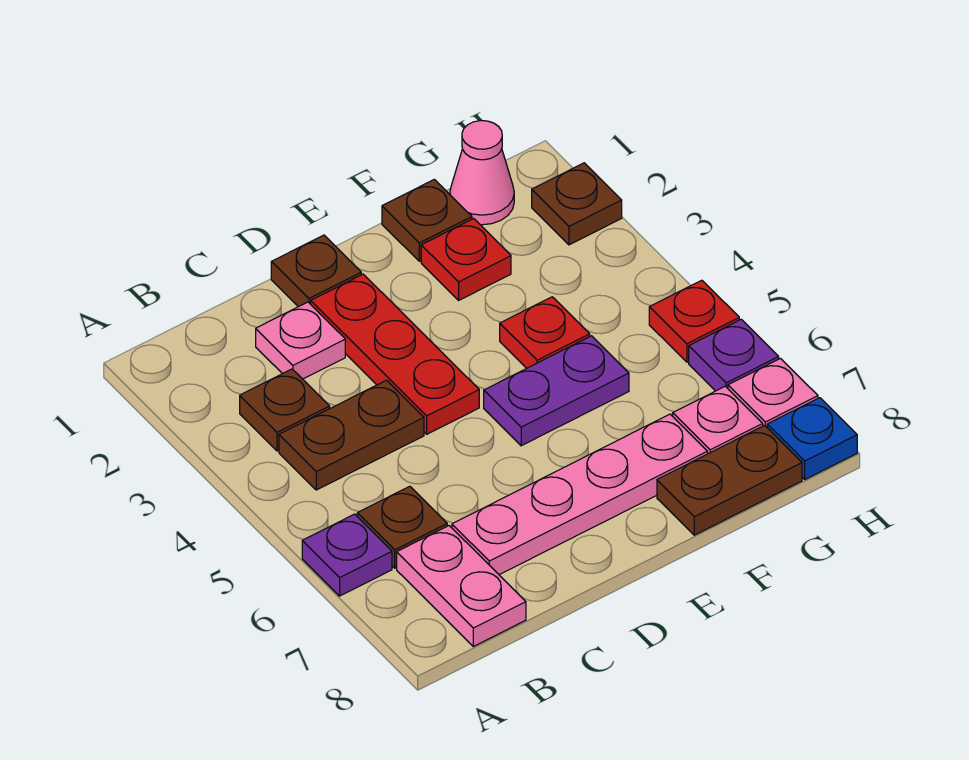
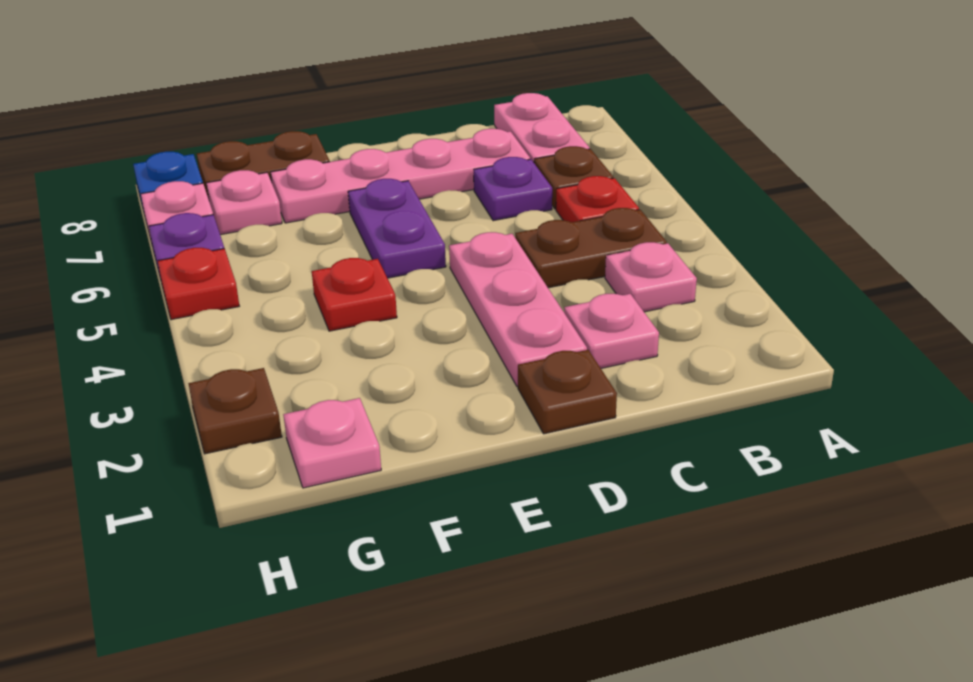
purple plate A6 level 1 -> purple plate C6 level 1
brown plate B3 level 1 -> pink plate B3 level 1
red plate D2:D4 level 1 -> pink plate D2:D4 level 1
purple plate E5:F5 level 1 -> purple plate E5:E6 level 1
brown plate F1 level 1 -> none
red plate F2 level 1 -> red plate B5 level 1
pink cone G1 level 1 -> pink plate G1 level 1

